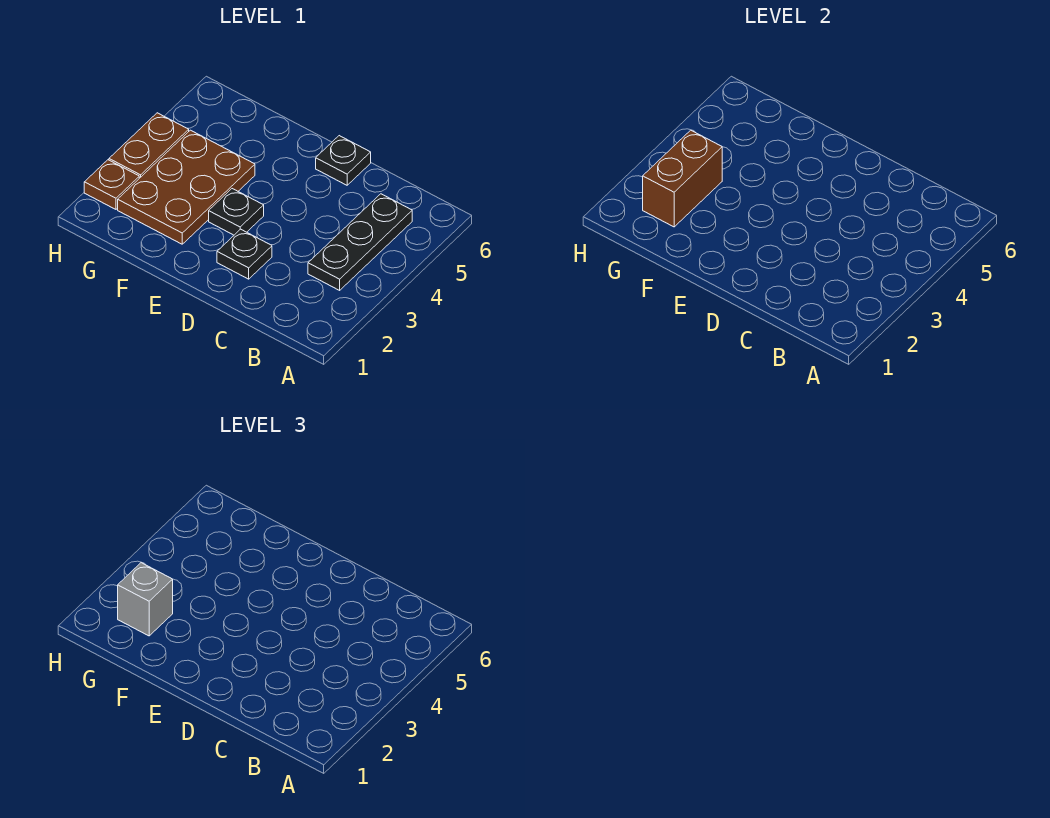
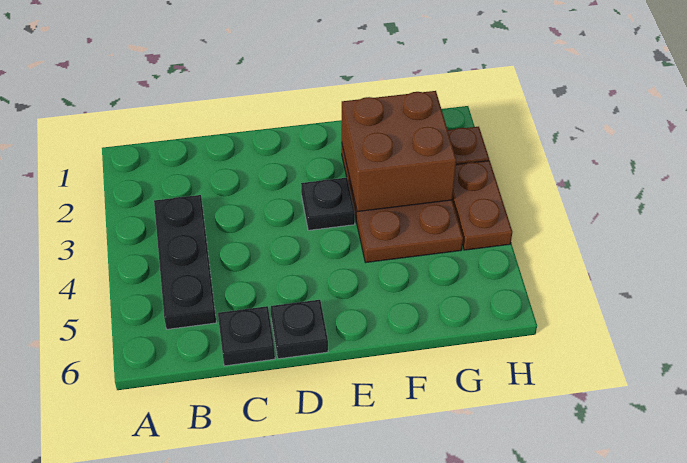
black plate D2 level 1 -> black plate C6 level 1
brown brick G2:G3 level 2 -> brown brick F2:G3 level 2
grey brick G2 level 3 -> none

